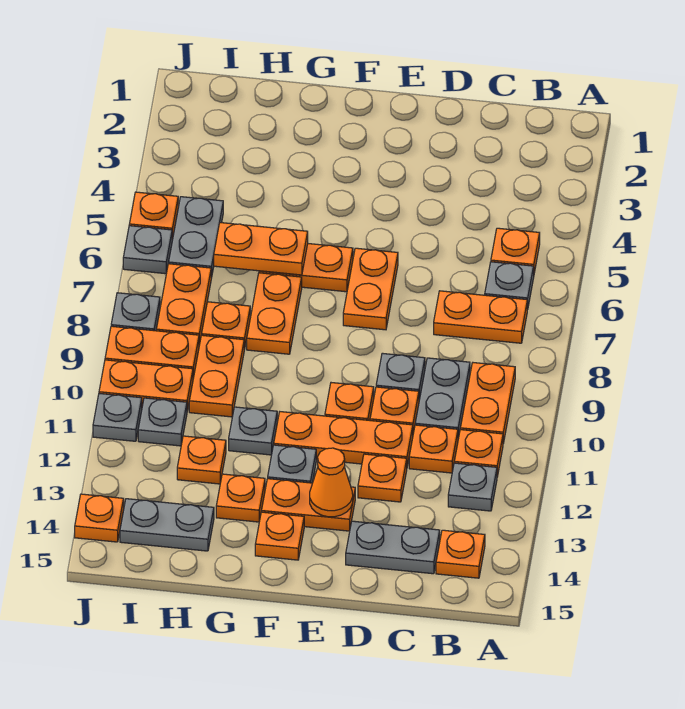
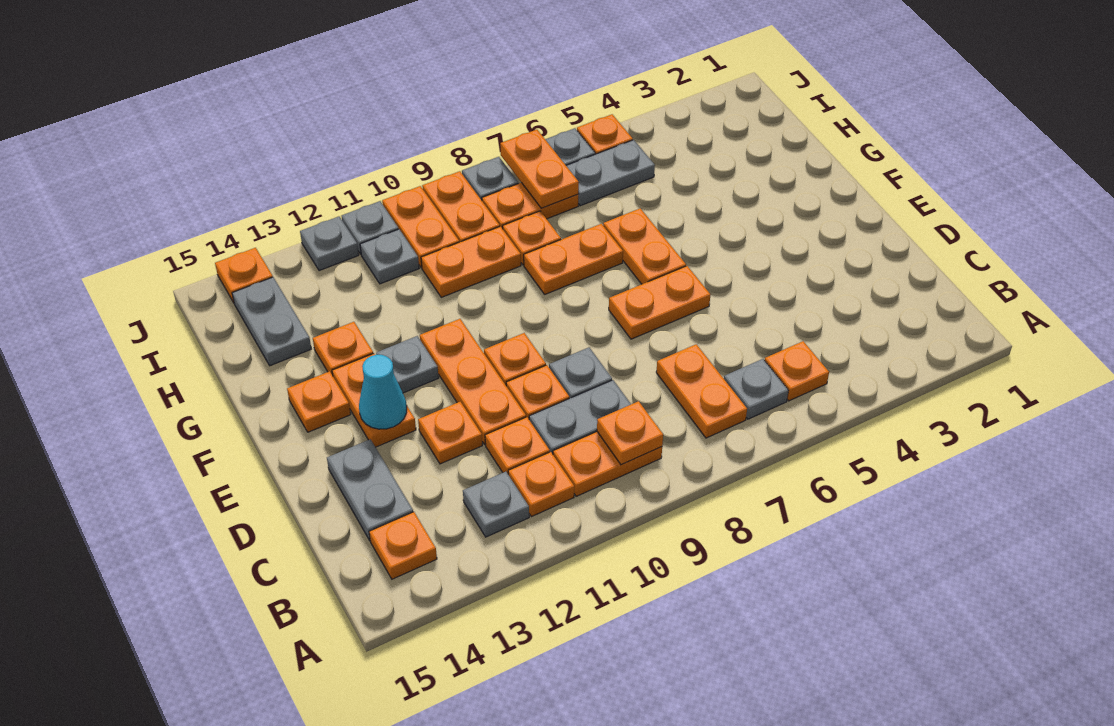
orange cone E13 level 2 -> cyan cone E13 level 2
orange plate G6:H6 level 2 -> orange plate I7:J7 level 2
grey plate G11 level 1 -> grey plate J12 level 1
orange plate H12 level 1 -> orange plate B9 level 2

